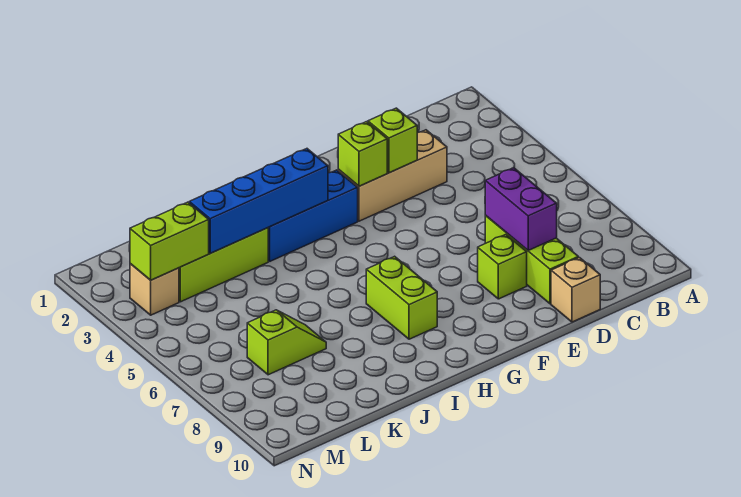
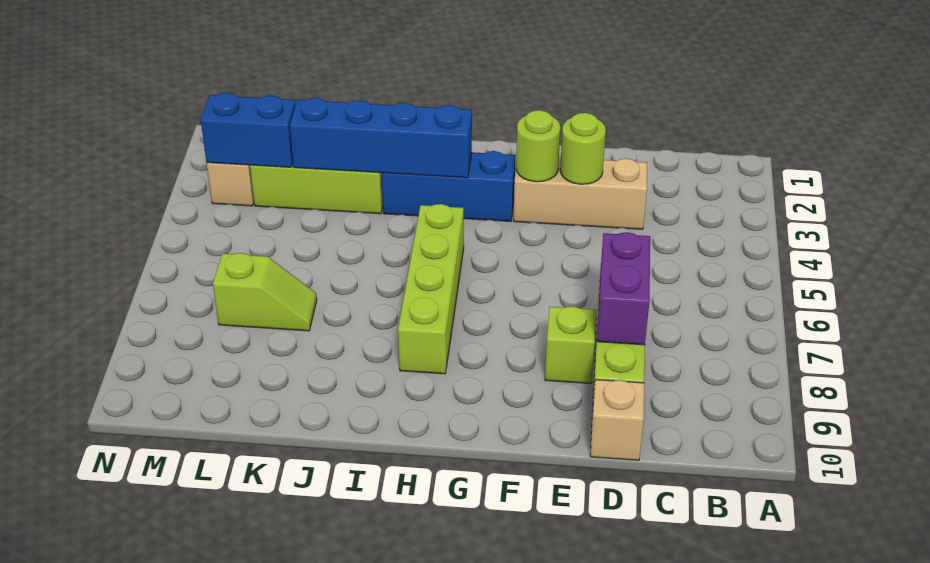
lime brick E3 level 2 -> lime round brick E3 level 2
lime brick F3 level 2 -> lime round brick F3 level 2
lime brick H7:H8 level 1 -> lime brick H5:H8 level 1
lime brick L3:M3 level 2 -> blue brick L3:M3 level 2

